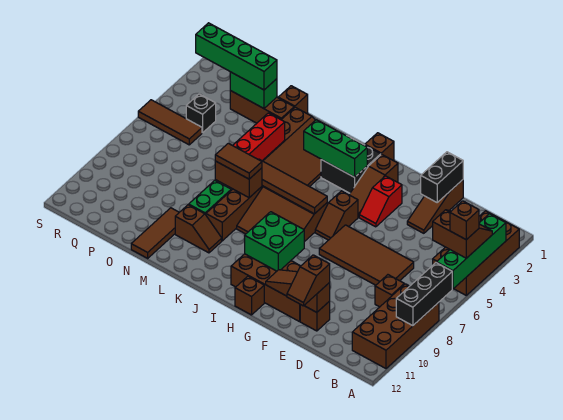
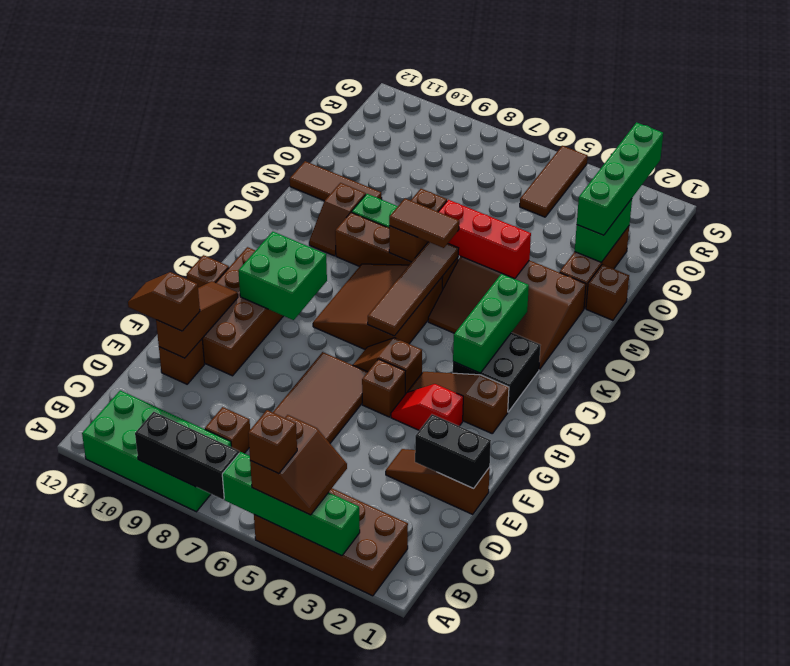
brown brick A8:B11 level 1 -> green brick A8:B11 level 1
brown brick I1 level 1 -> brown brick G5 level 1
brown tile L7:M7 level 3 -> brown tile L6:L7 level 3
black brick Q4 level 1 -> none

